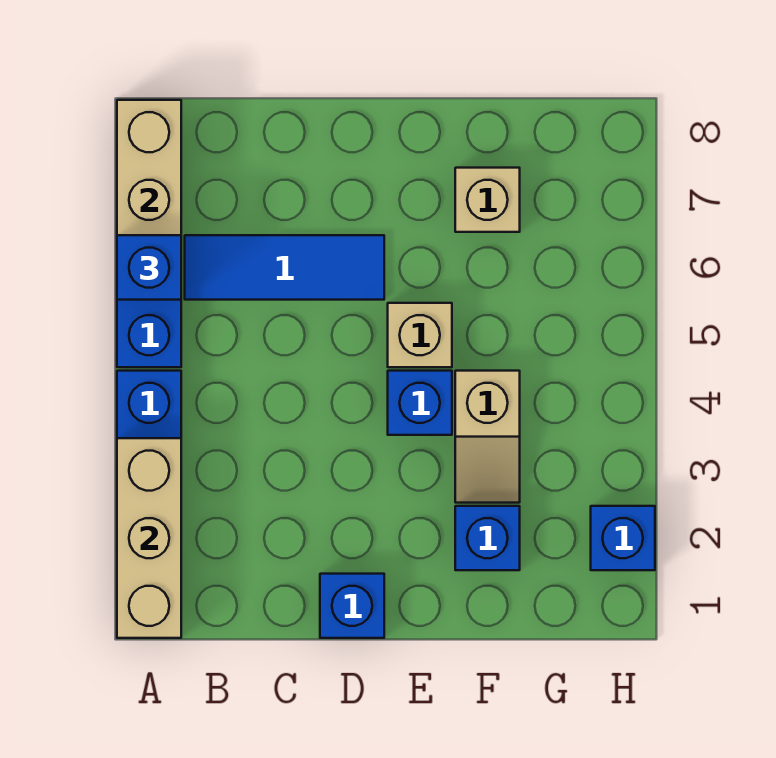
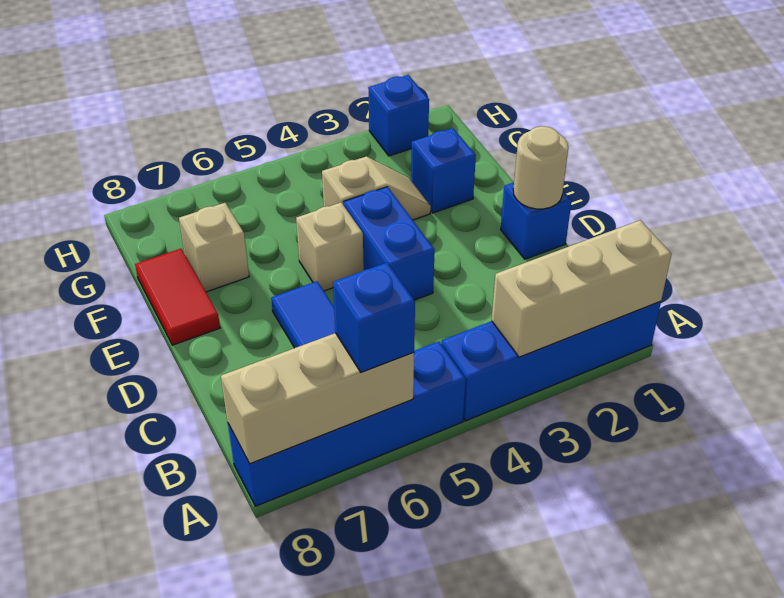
none -> tan round brick D1 level 2
blue brick E4 level 1 -> blue brick D4:E4 level 1
none -> red tile E8:F8 level 1

